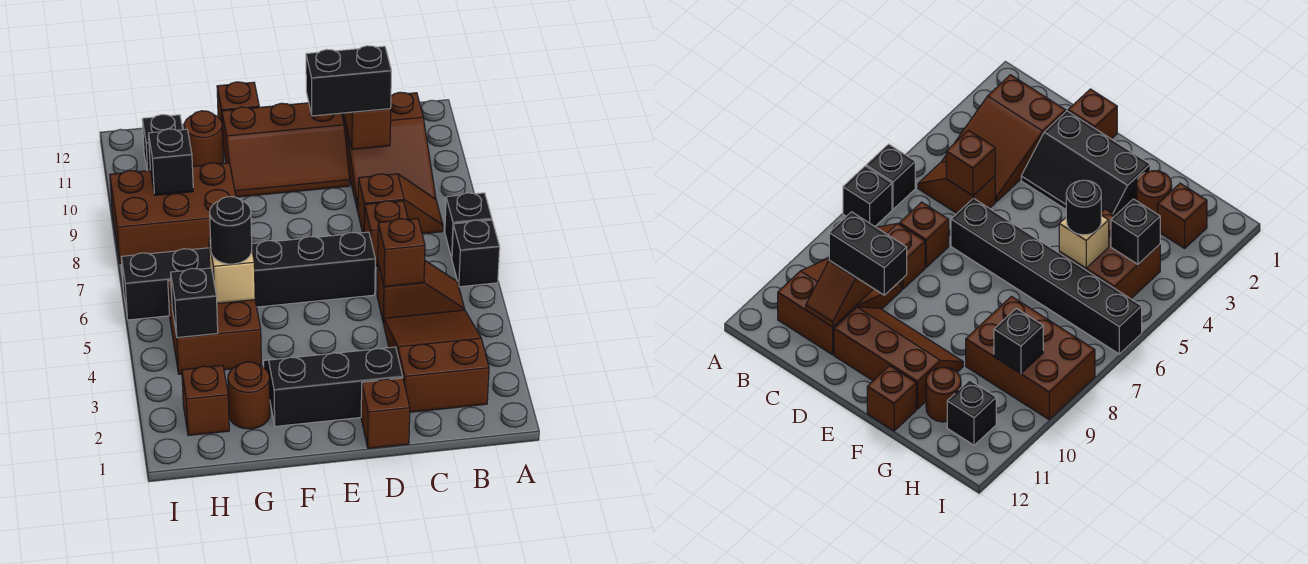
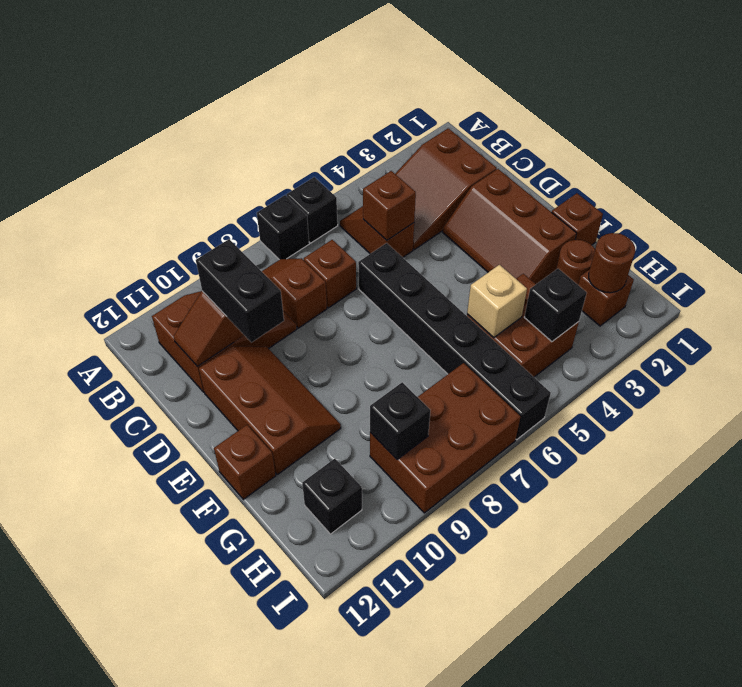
brown brick D1 level 1 -> brown brick F1 level 1
black slope D2:F3 level 1 top 2 -> brown slope D2:F3 level 1 top 2
black round brick G5 level 3 -> none
brown brick G8:I9 level 1 -> brown brick H7:I9 level 1
brown round brick G11 level 1 -> brown round brick H2 level 2

